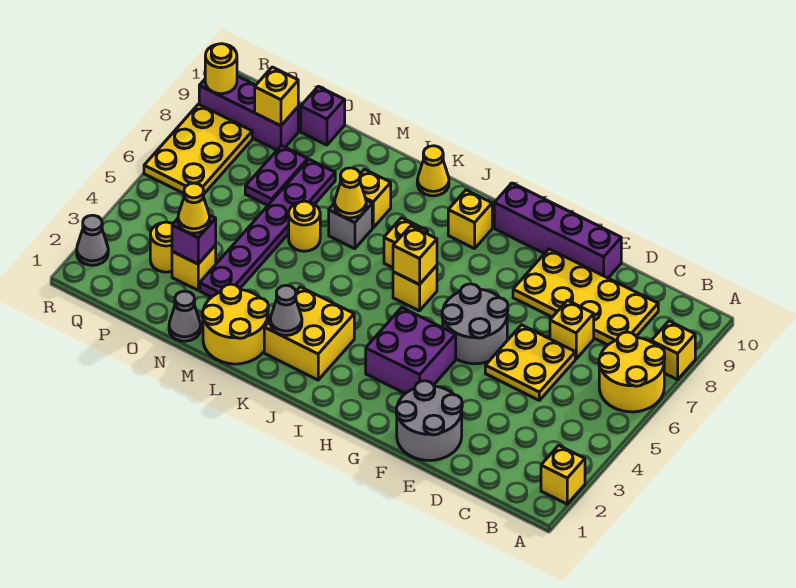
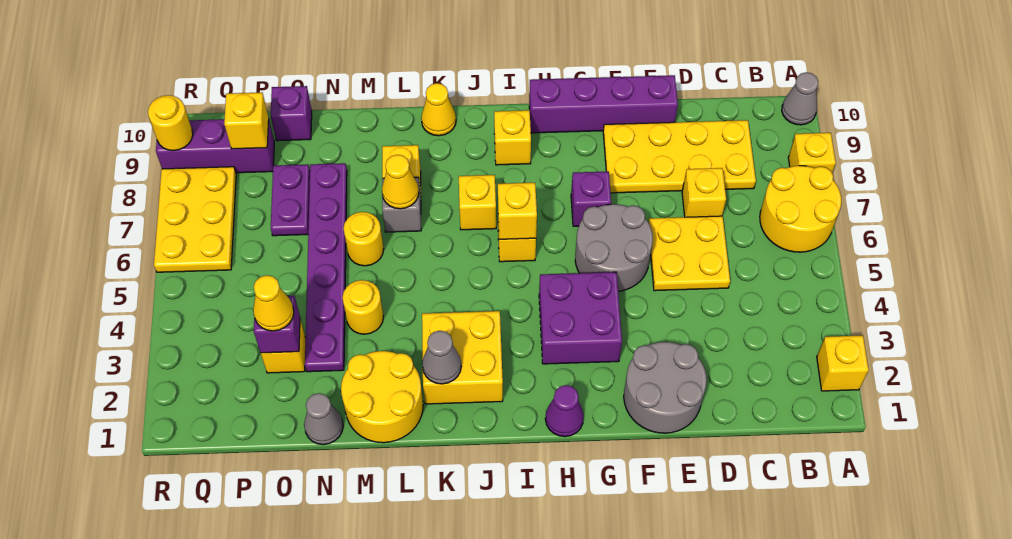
none -> purple brick G7 level 1
none -> purple cone H1 level 1
yellow round brick P3 level 1 -> yellow round brick M4 level 1
grey cone R2 level 1 -> grey cone A10 level 1

